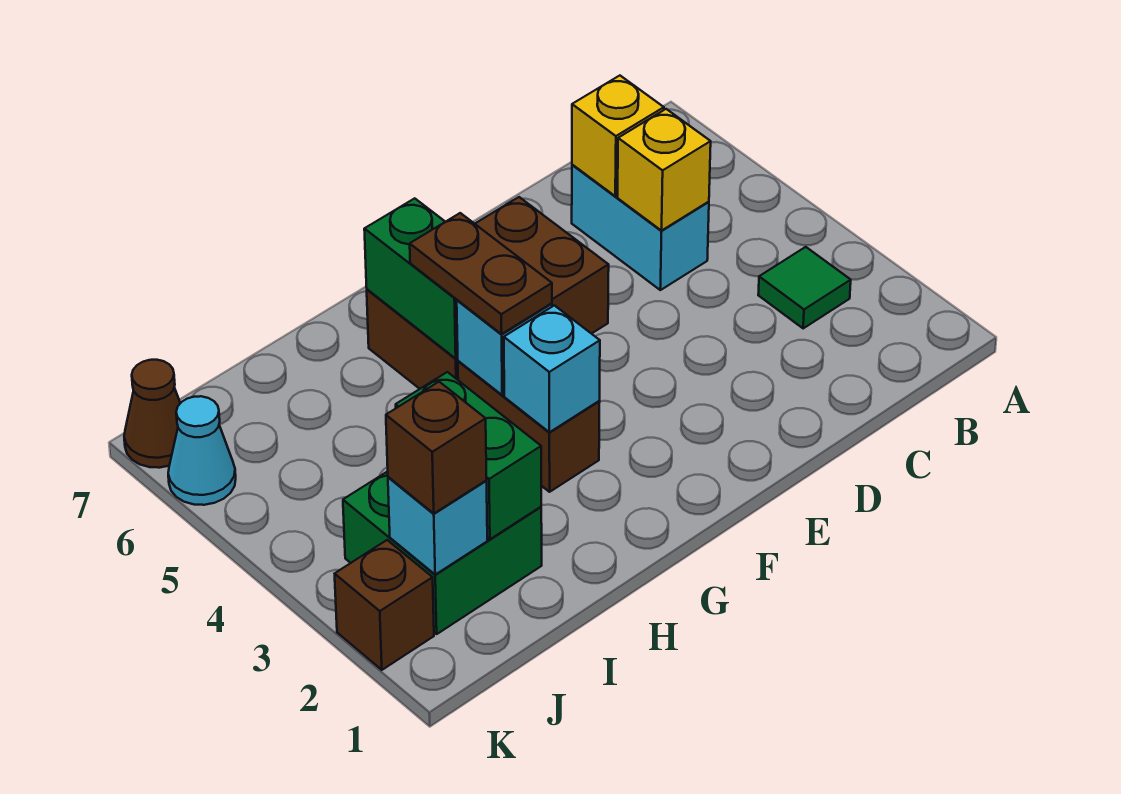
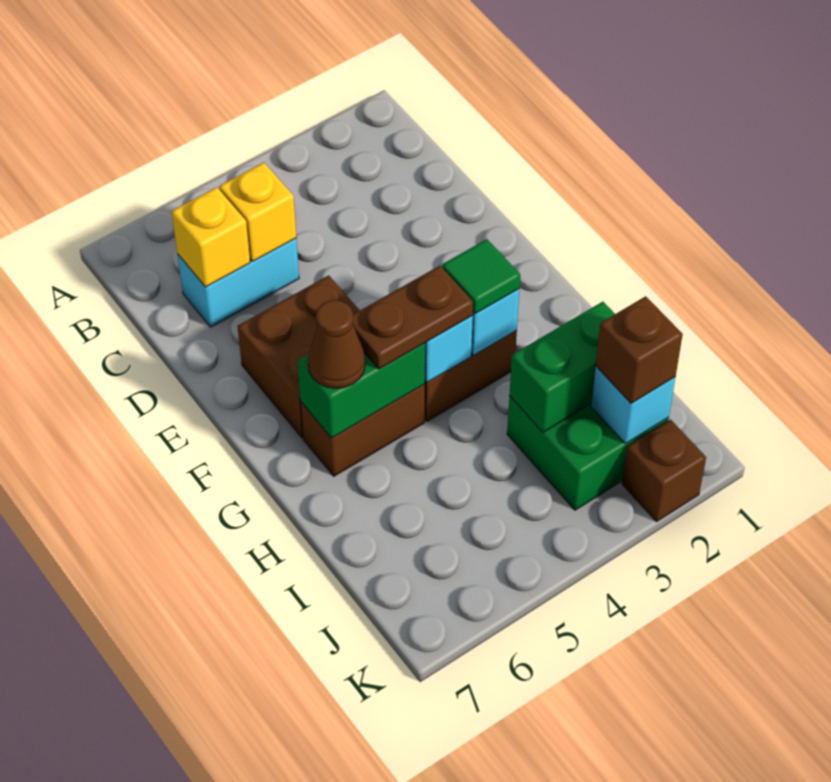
green tile B3 level 1 -> green tile G3 level 3
cyan cone K6 level 1 -> none
brown cone K7 level 1 -> brown cone G6 level 3

